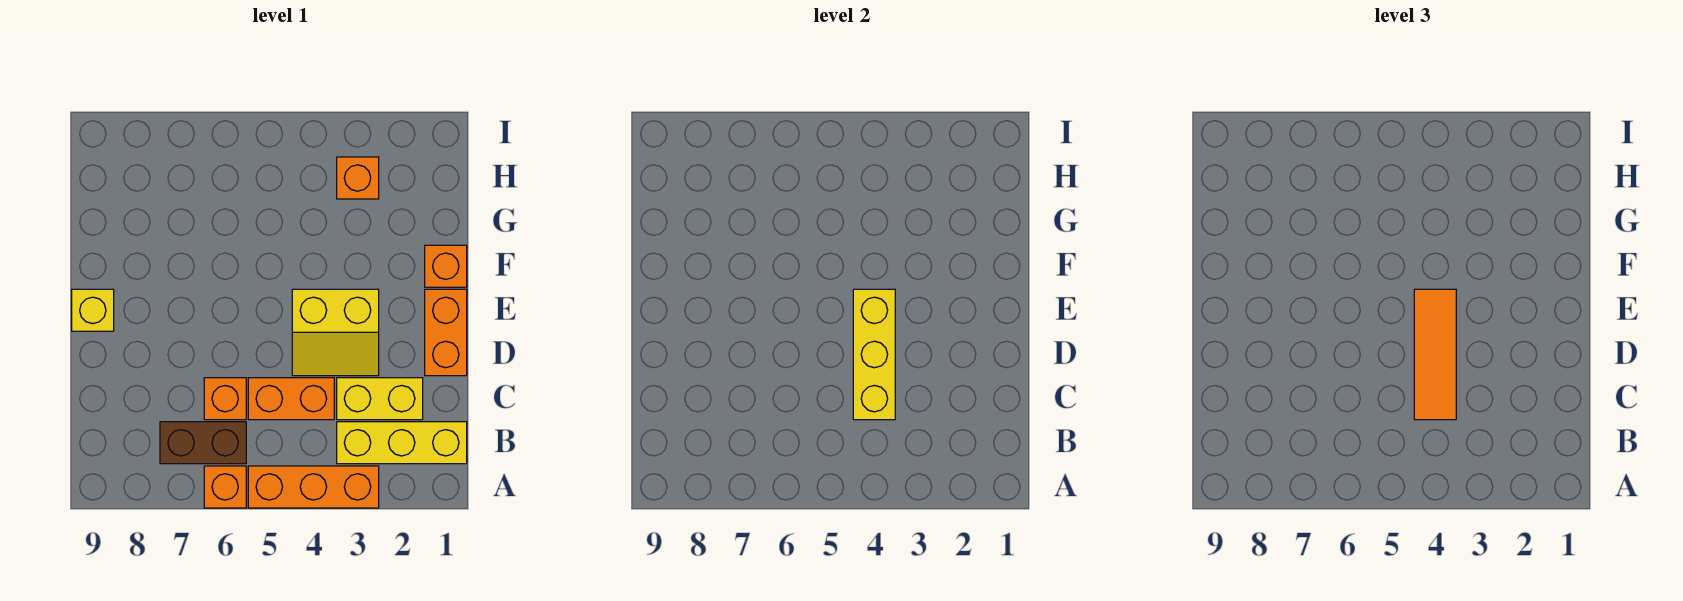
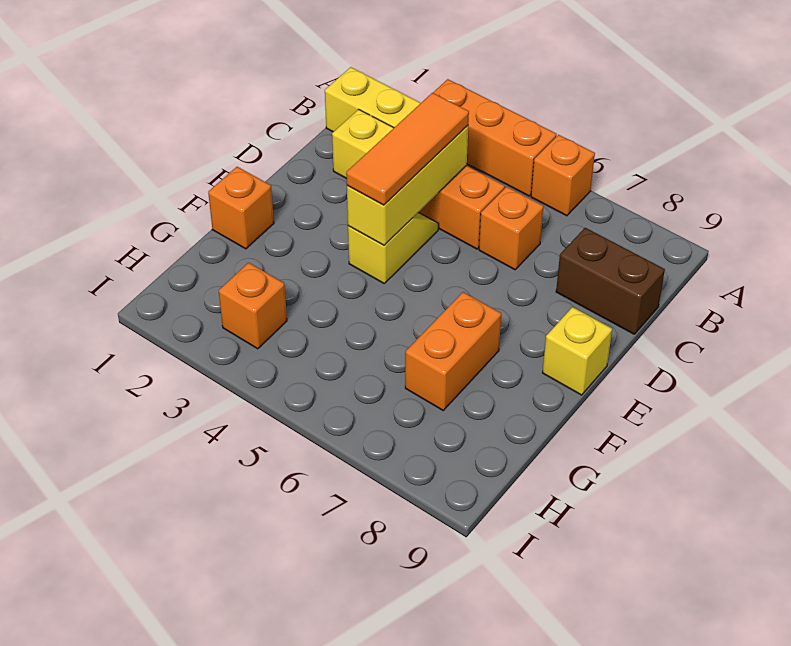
brown brick B6:B7 level 1 -> brown brick C8:C9 level 1
orange brick D1:E1 level 1 -> orange brick F7:G7 level 1
yellow slope D3:E4 level 1 top E -> yellow slope D4:E4 level 1 top E

